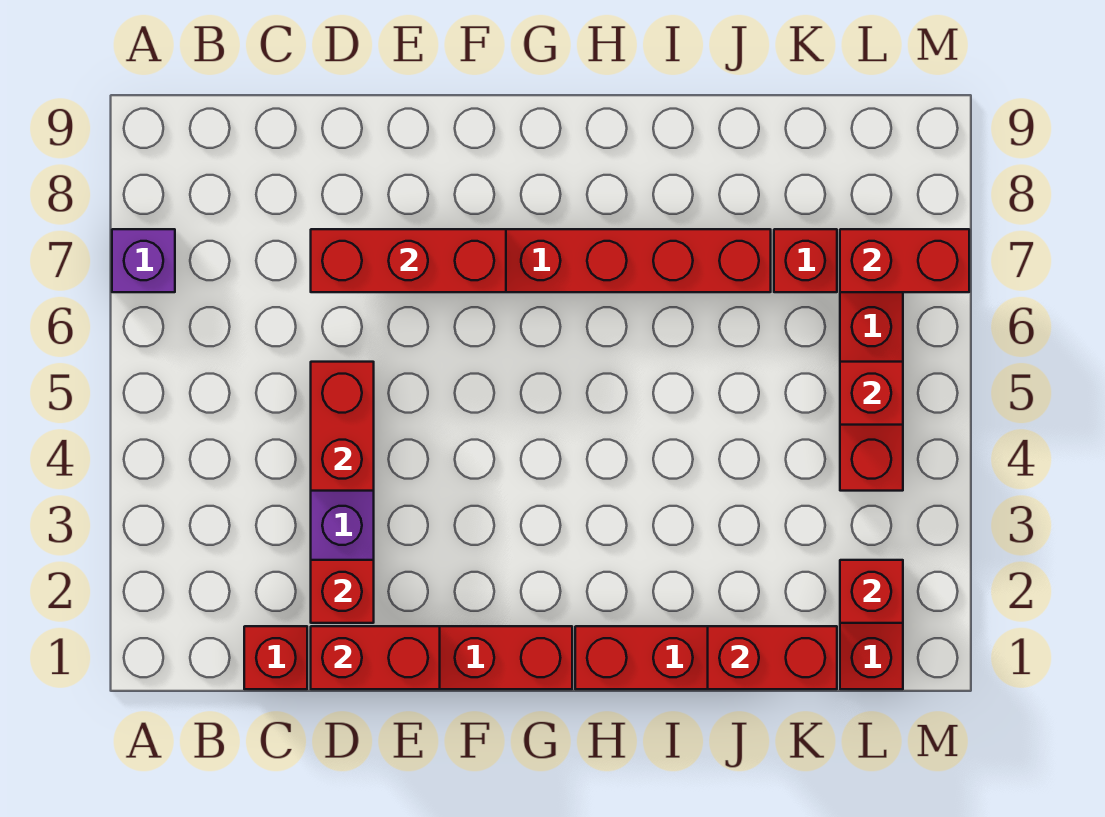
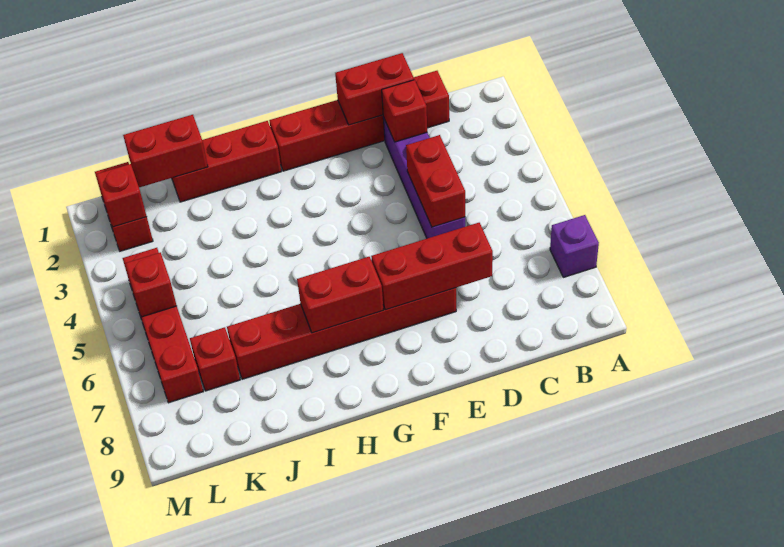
red brick L7:M7 level 2 -> red brick G7:H7 level 2

